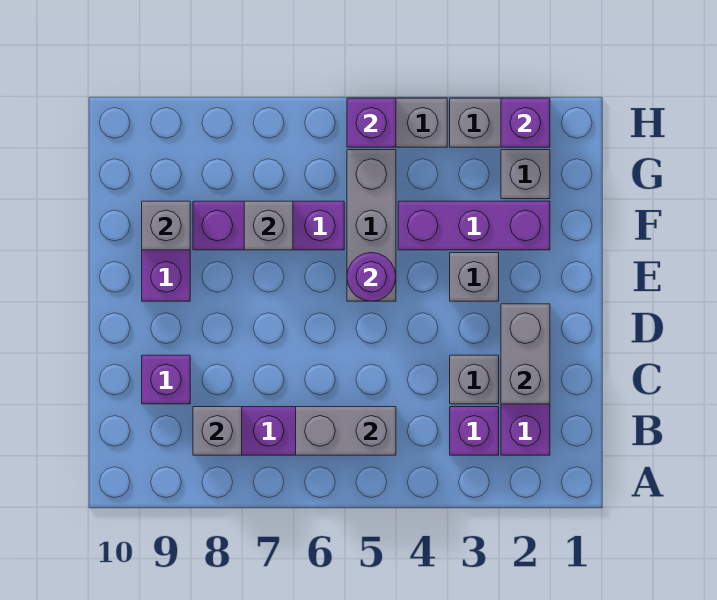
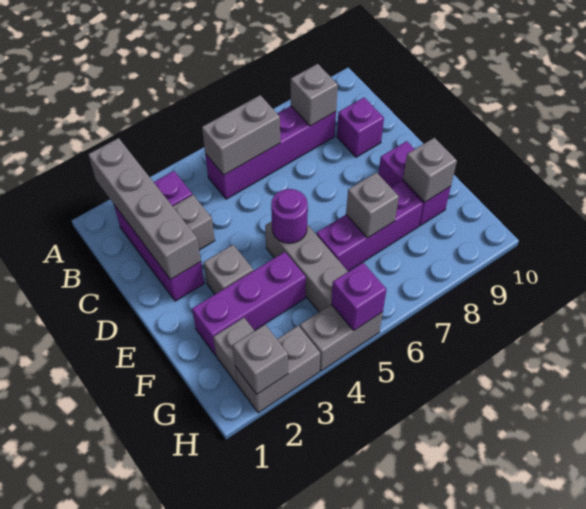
grey brick C2:D2 level 2 -> grey brick A2:D2 level 2
purple brick H2 level 2 -> grey brick H2 level 2

